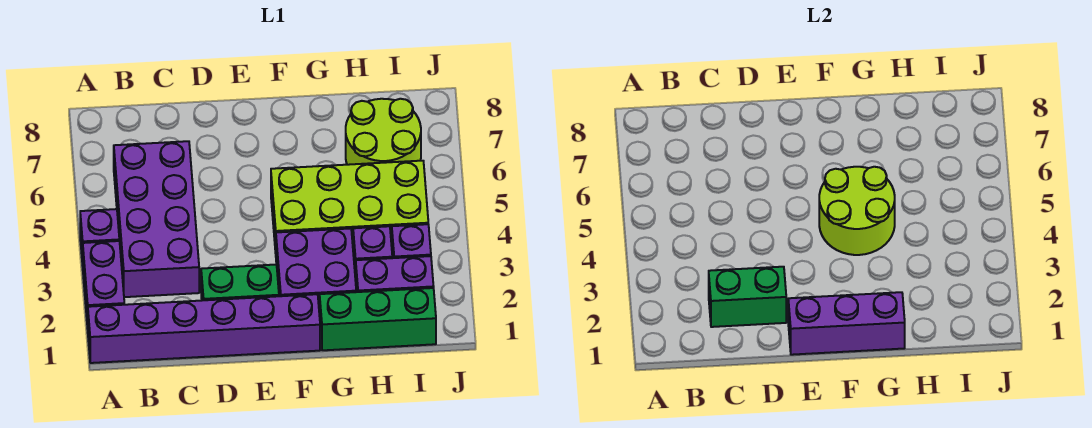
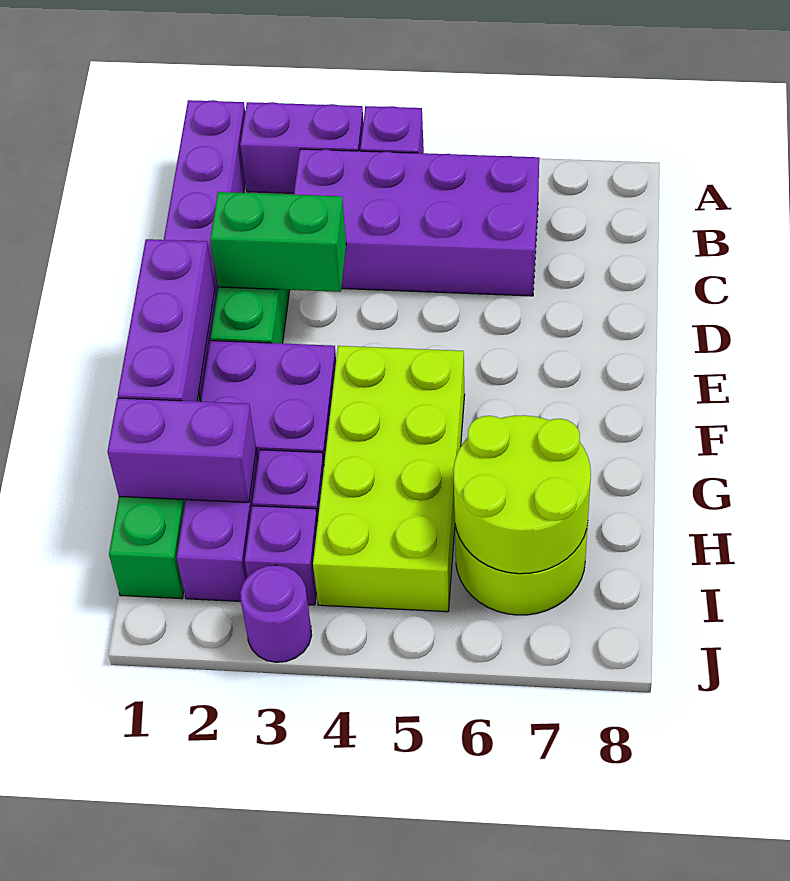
green brick C2:D2 level 2 -> green brick D2:D3 level 2
lime round brick F4:G5 level 2 -> lime round brick H6:I7 level 2
none -> purple brick H1:H2 level 2
none -> purple round brick J3 level 1

